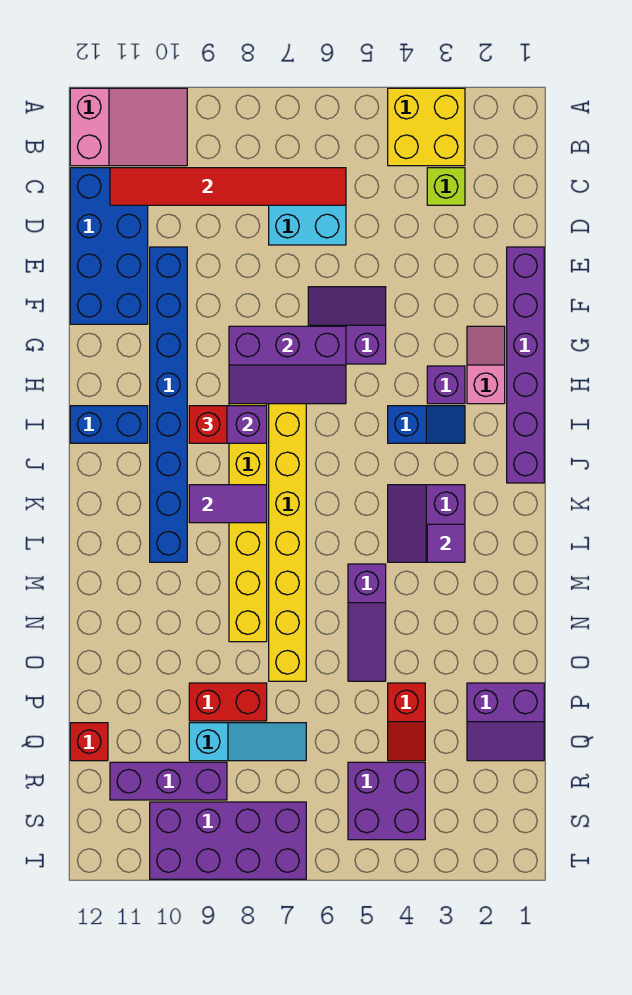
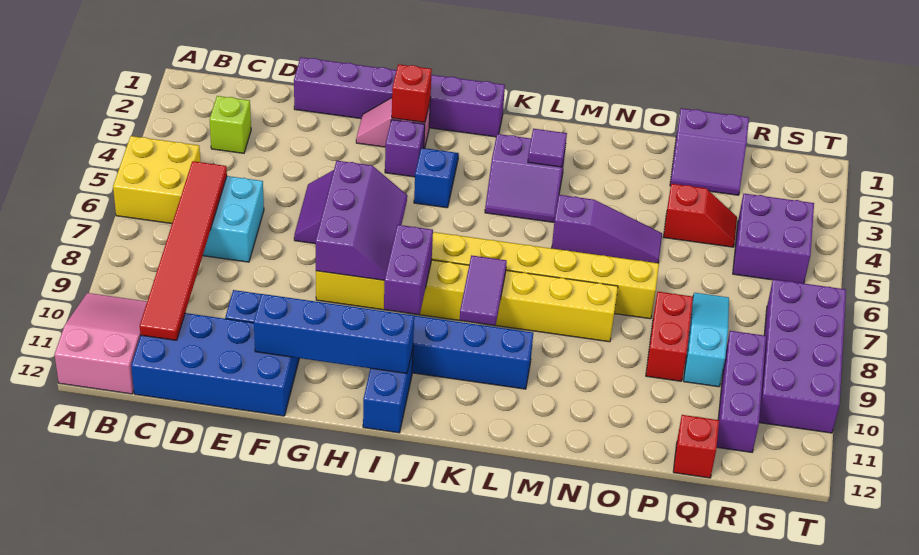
yellow brick A3:B4 level 1 -> yellow brick A5:B6 level 1
none -> blue brick F11:I11 level 2
red brick I9 level 3 -> red brick H2 level 2
purple slope P1:Q2 level 1 top P -> purple slope P1:Q2 level 1 top 1

